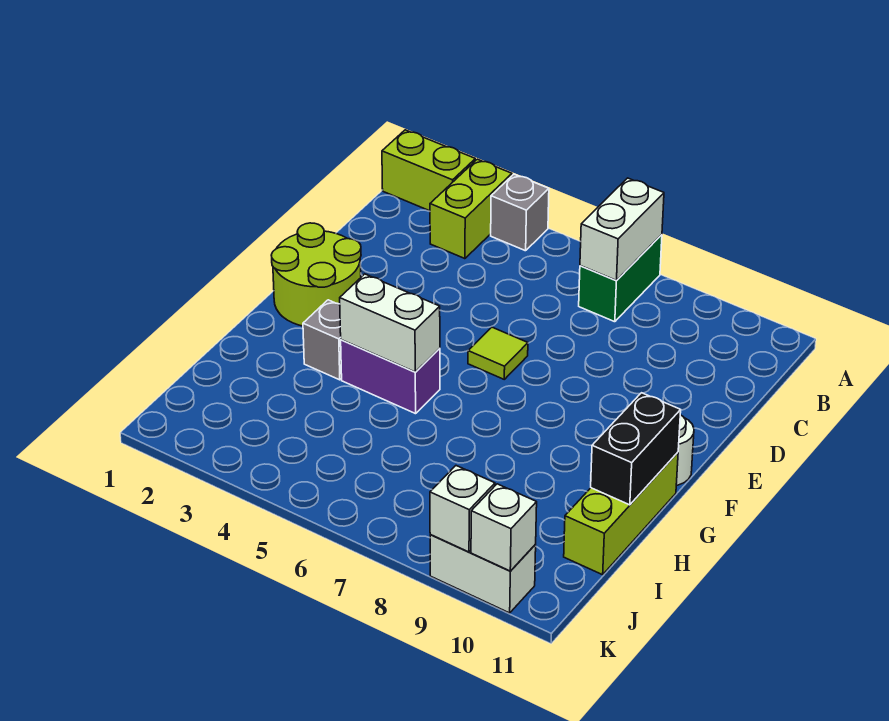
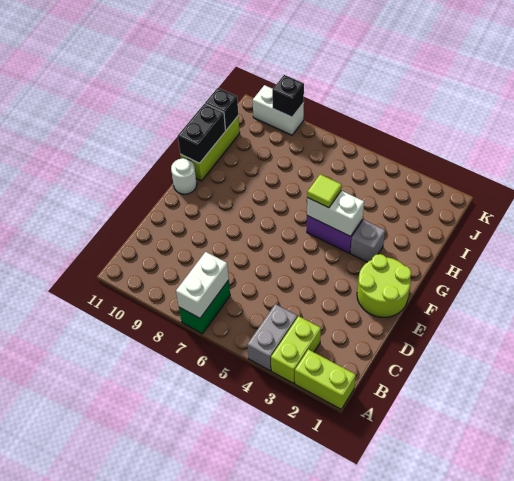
grey brick A4 level 1 -> grey brick A4:B4 level 1
lime tile E6 level 1 -> lime tile G5 level 3
none -> black brick I11 level 2
white brick K9 level 2 -> black brick K9 level 2
white brick K10 level 2 -> none

